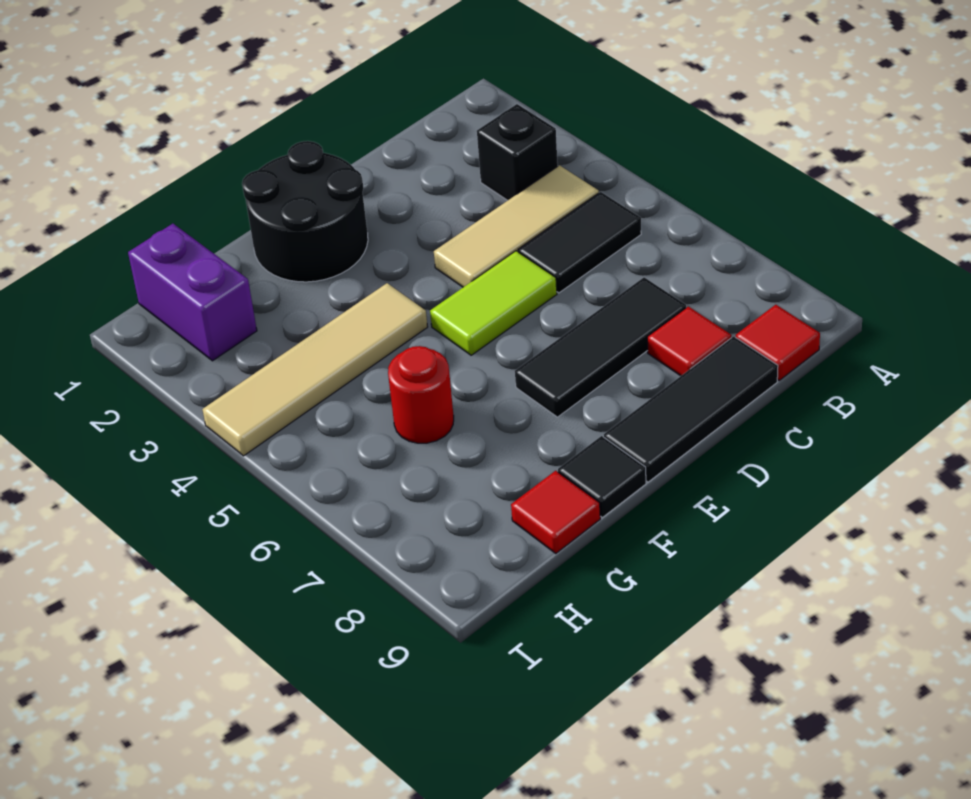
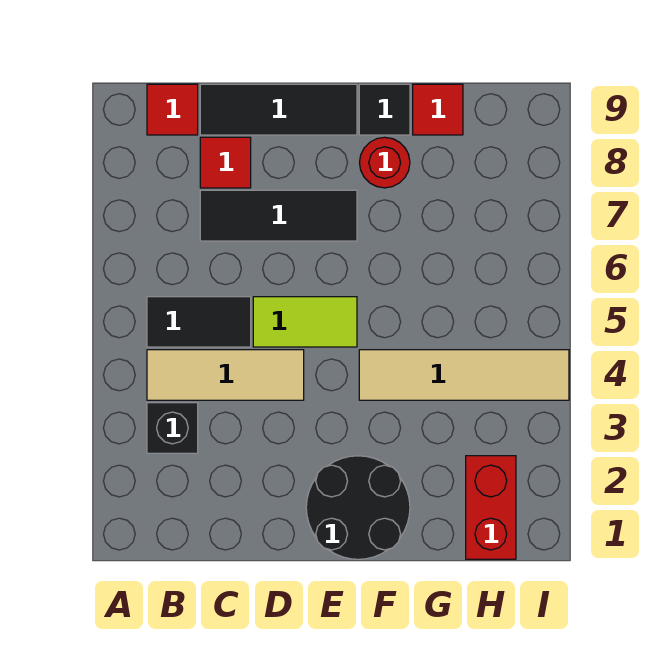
red round brick G6 level 1 -> red round brick F8 level 1
purple brick H1:H2 level 1 -> red brick H1:H2 level 1

